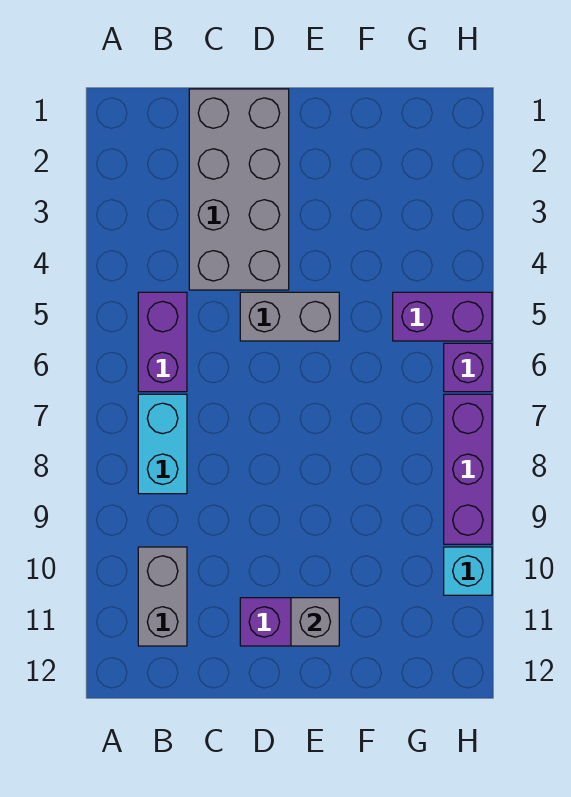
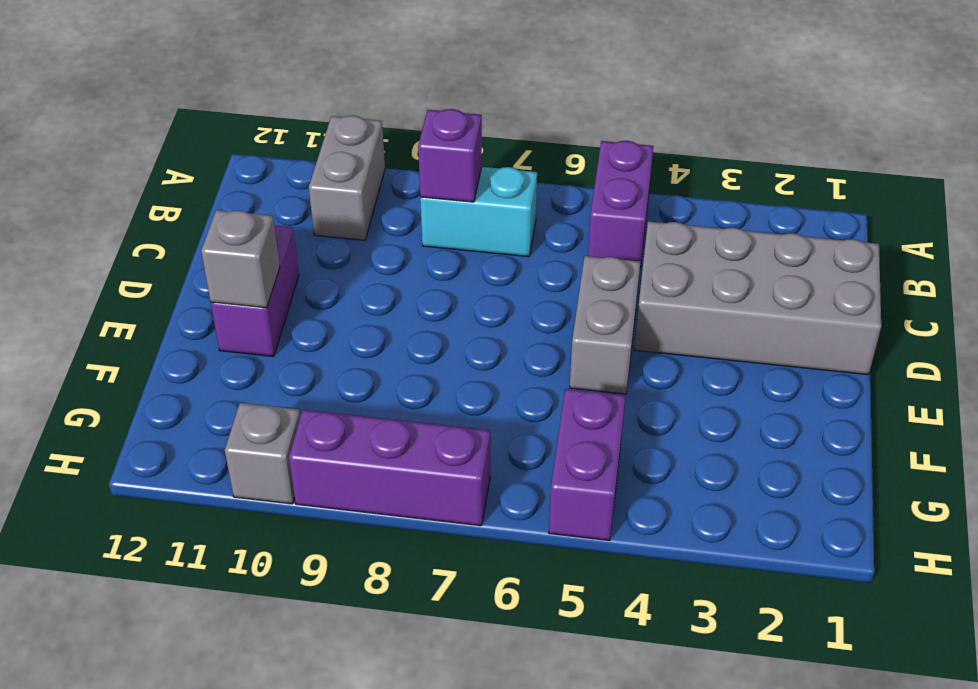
purple brick B5:B6 level 1 -> purple brick A5:B5 level 1
grey brick B10:B11 level 1 -> grey brick A10:B10 level 1
purple brick H6 level 1 -> purple brick B8 level 2
cyan brick H10 level 1 -> grey brick H10 level 1

